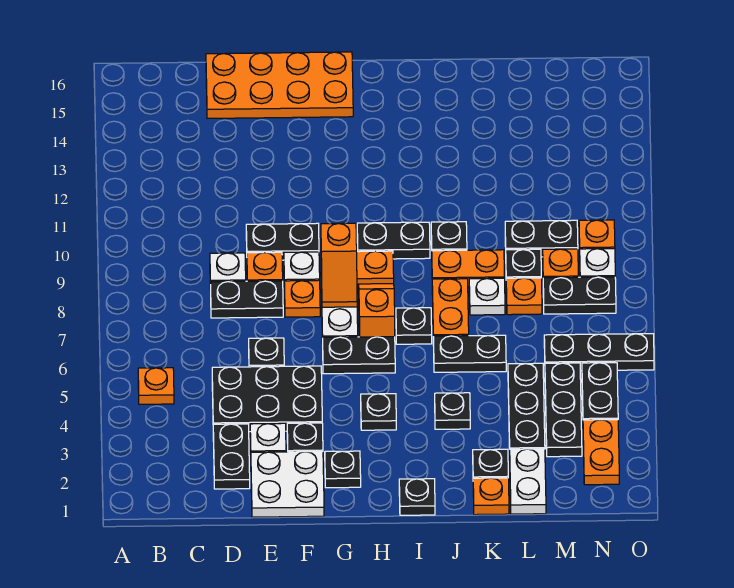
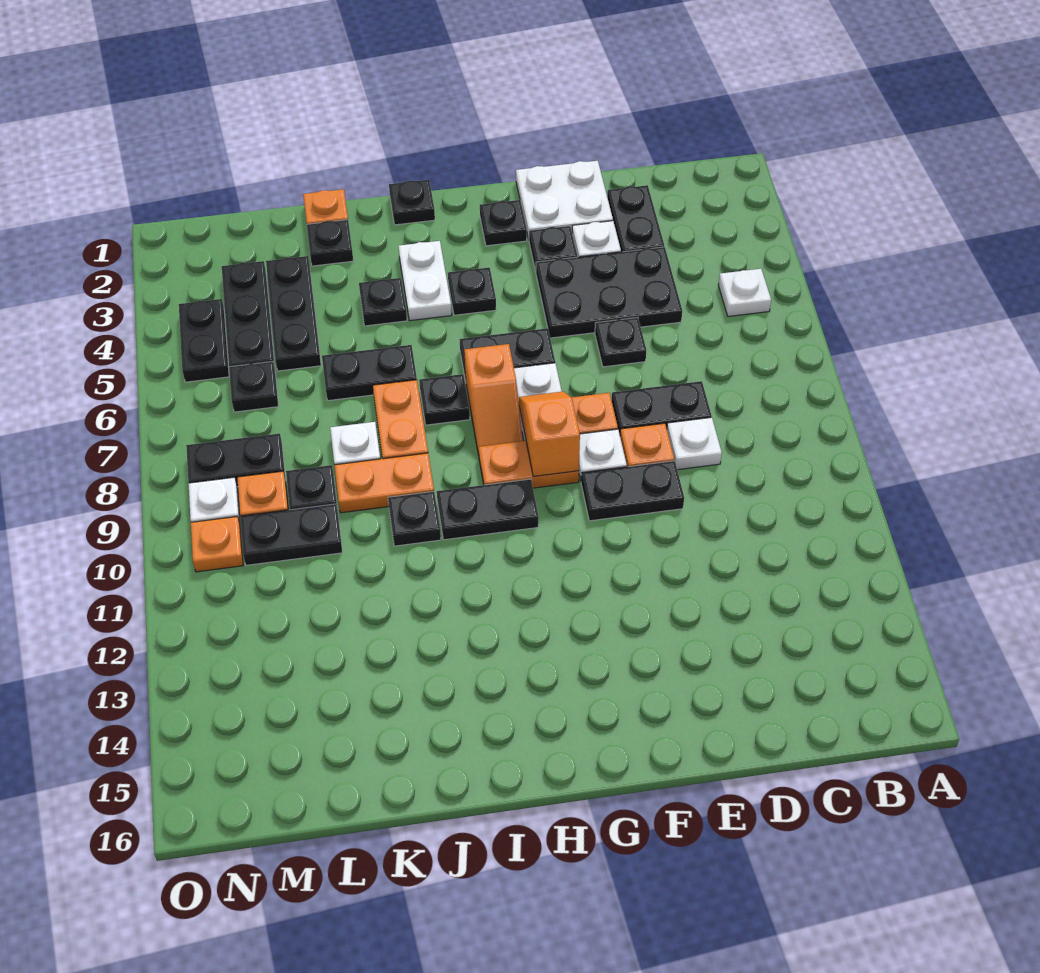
orange plate B5 level 1 -> white plate B5 level 1
orange plate D15:G16 level 1 -> none
white plate L1:L2 level 1 -> white plate I3:I4 level 1
orange plate L8 level 1 -> none
black plate M6:O6 level 1 -> black plate M6 level 1
orange plate N2:N3 level 1 -> none

